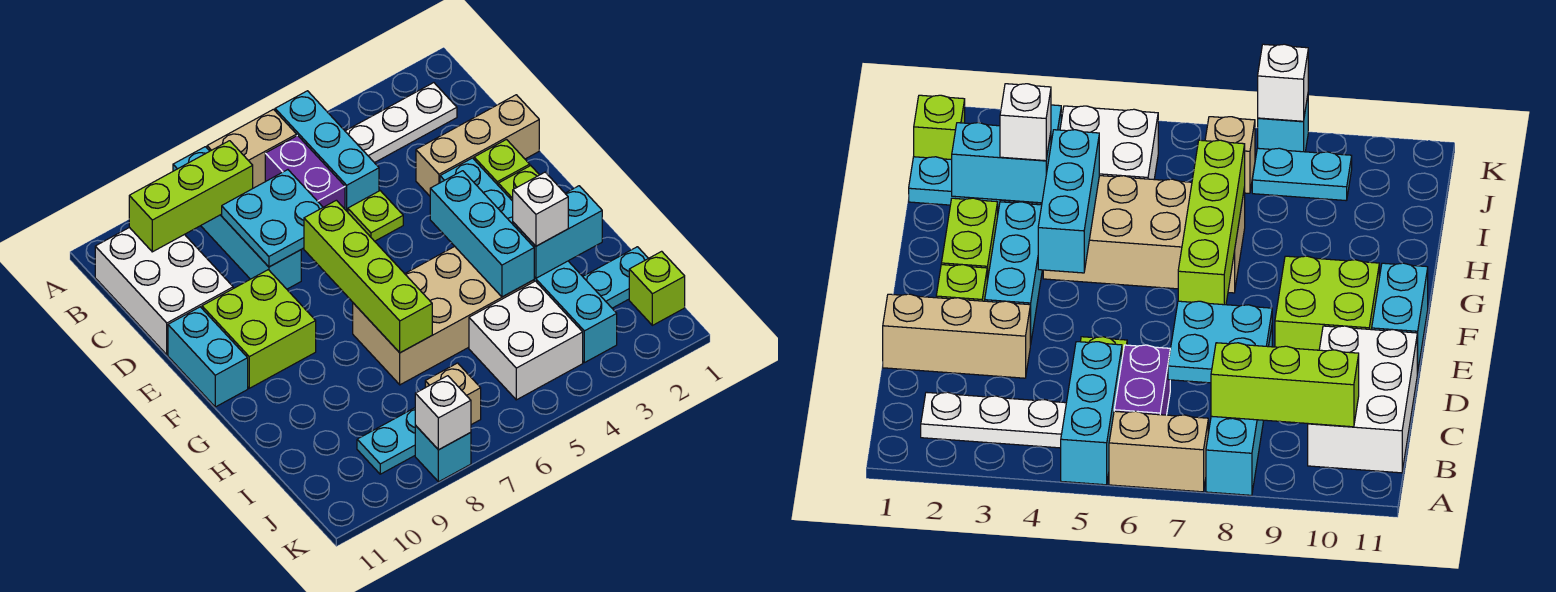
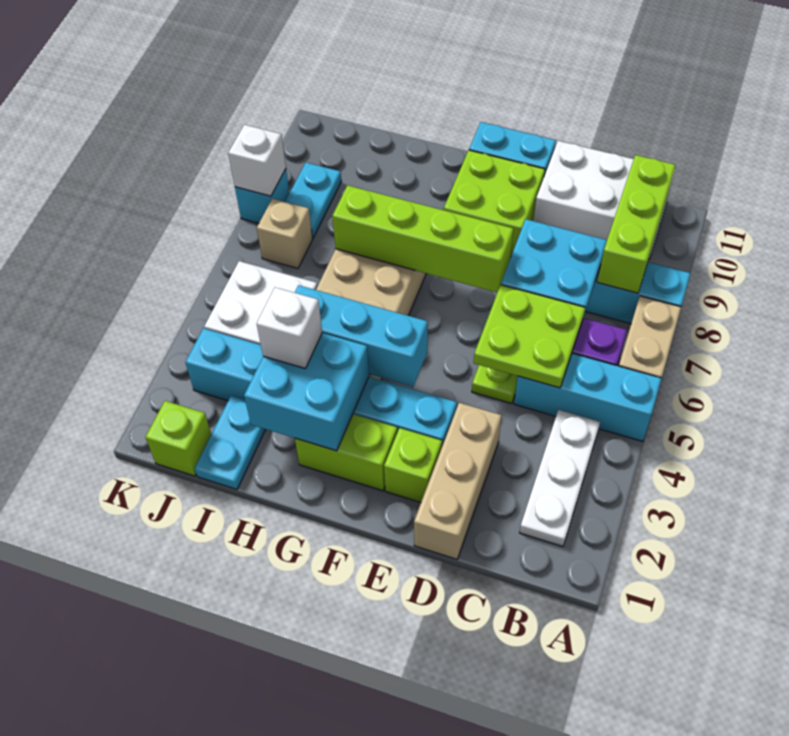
none -> lime plate C5:D6 level 2
cyan brick H2:H3 level 2 -> cyan brick G2:H3 level 2

